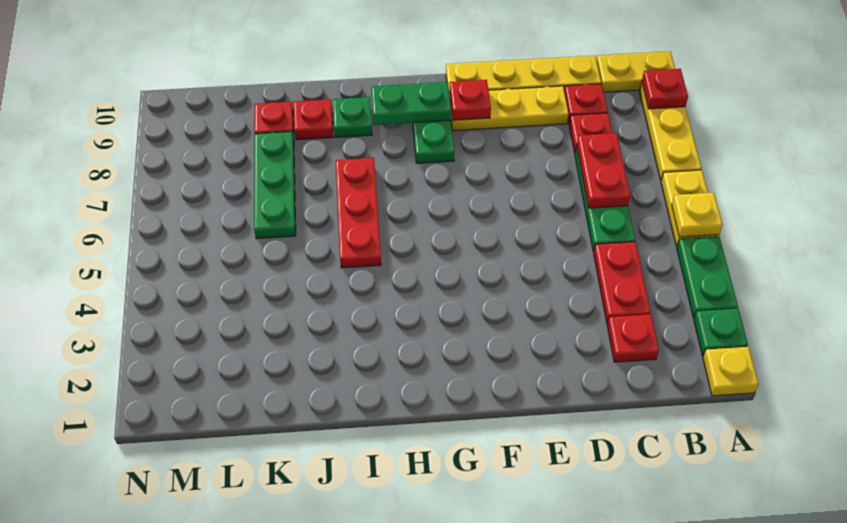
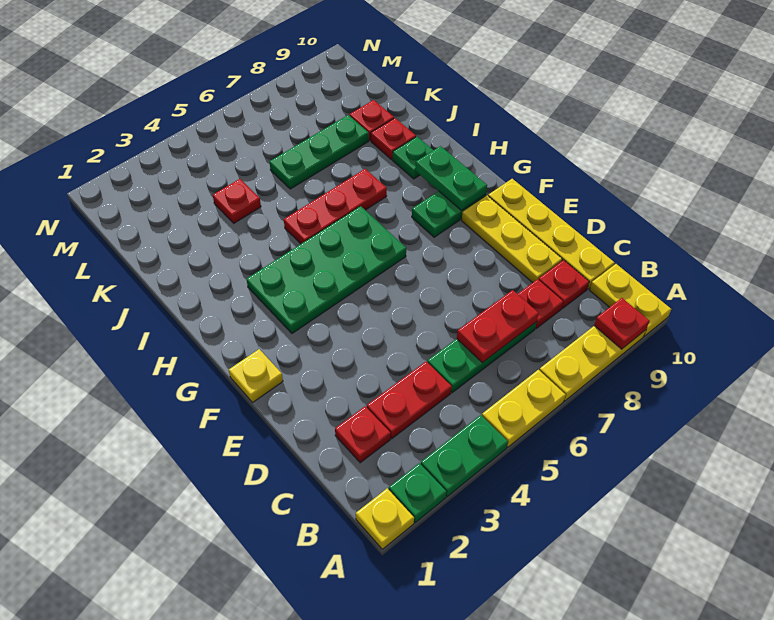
yellow plate A5 level 2 -> yellow plate F1 level 1
red plate F9 level 2 -> red plate K4 level 1
none -> green plate G3:H6 level 1

